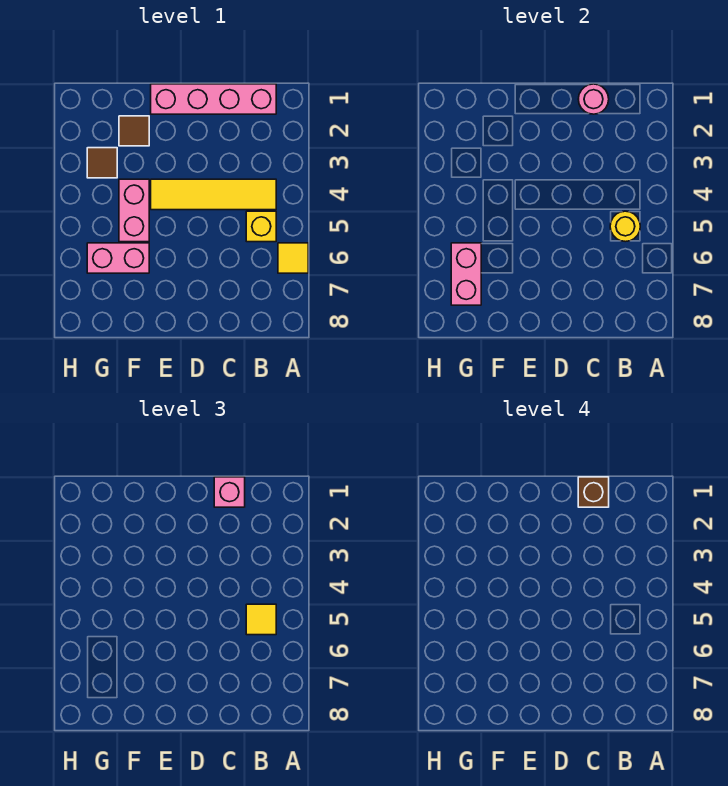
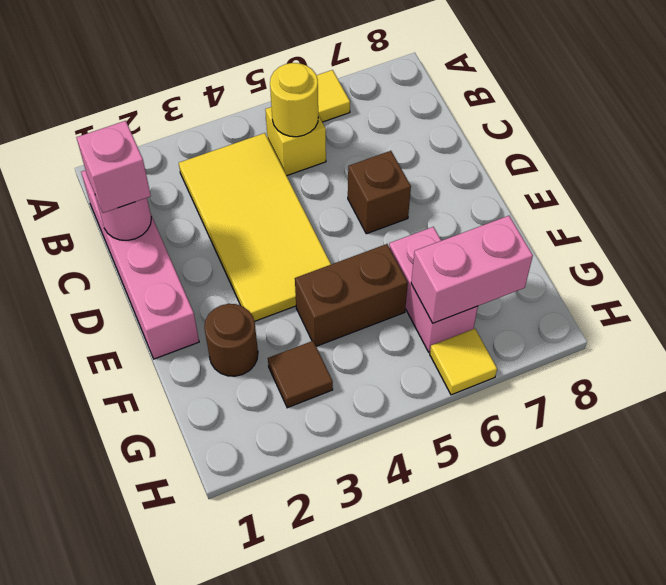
yellow tile B4:E4 level 1 -> yellow tile B3:E4 level 1
yellow tile B5 level 3 -> yellow tile H6 level 1
brown brick C1 level 4 -> brown brick D6 level 1
brown tile F2 level 1 -> brown round brick F2 level 1
pink brick F4:F5 level 1 -> brown brick F4:F5 level 1

